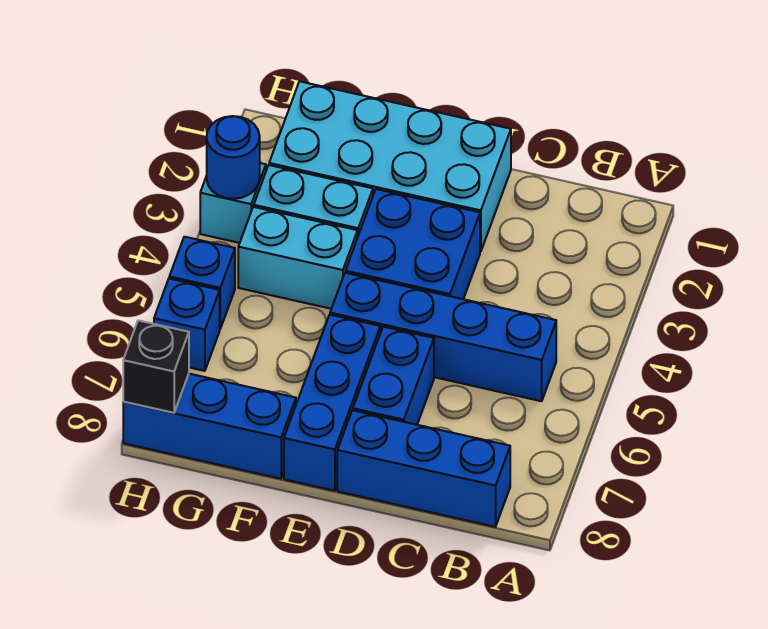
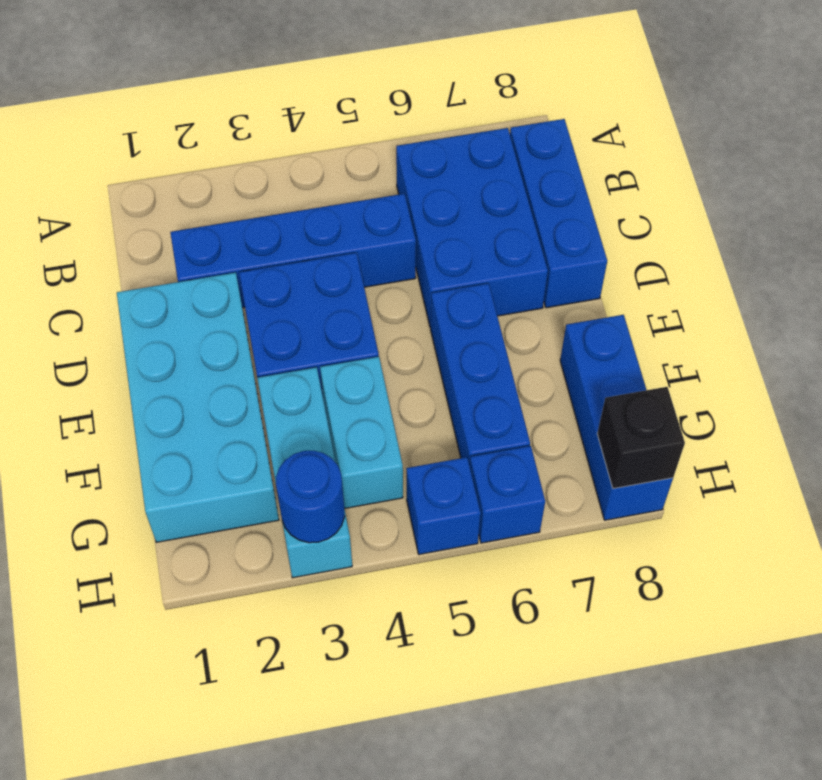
blue brick B5:E5 level 1 -> blue brick C2:C5 level 1
blue brick D6:D7 level 1 -> blue brick B6:D7 level 1
blue brick E6:E8 level 1 -> blue brick E6:G6 level 1

